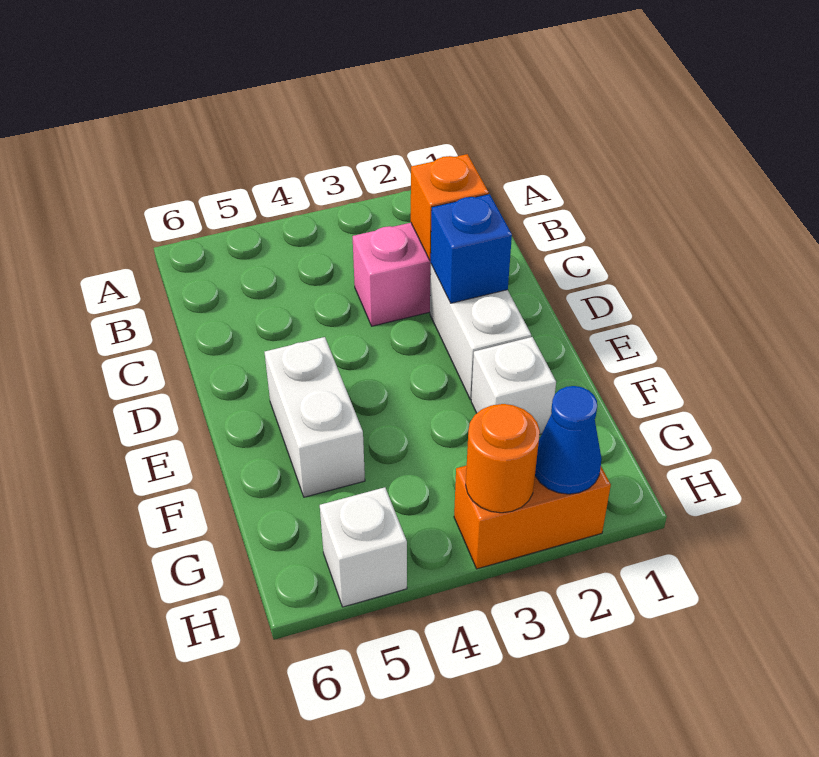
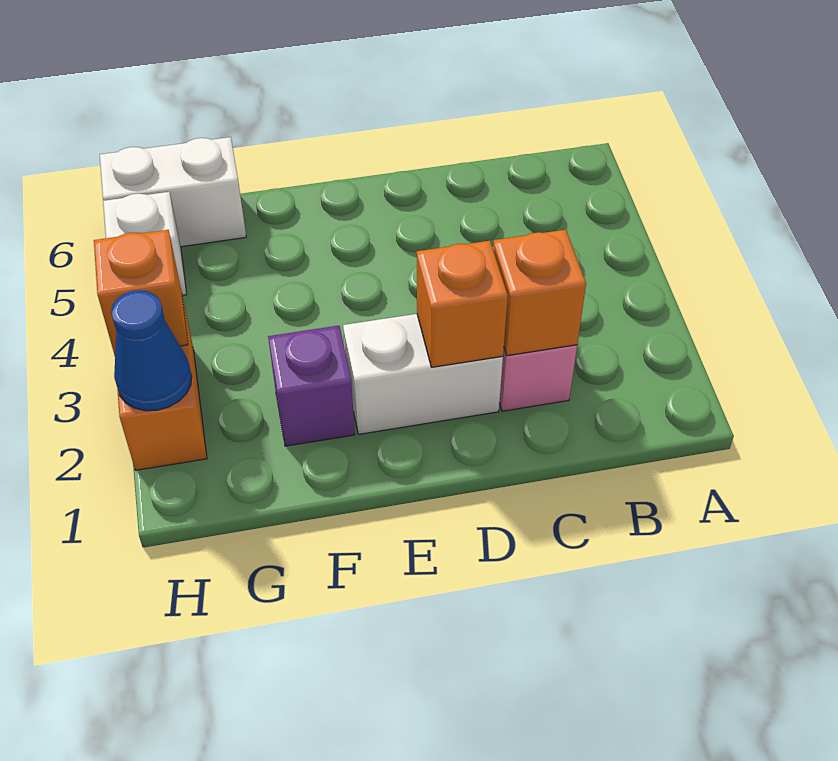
blue brick D2 level 2 -> orange brick D2 level 2
white brick E5:F5 level 1 -> white brick G6:H6 level 1
white brick F2 level 1 -> purple brick F2 level 1
orange round brick H3 level 2 -> orange brick H3 level 2

